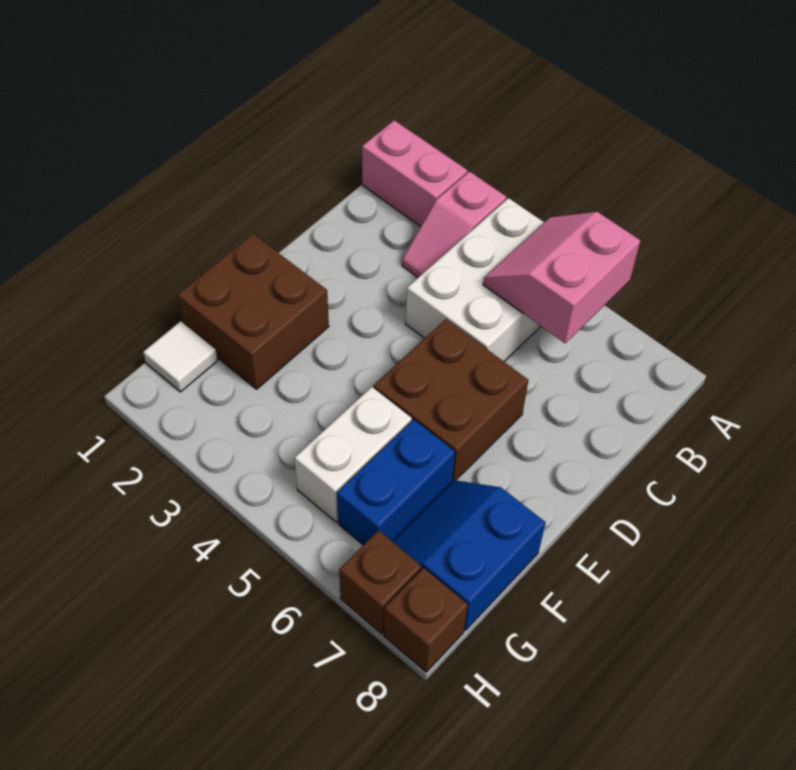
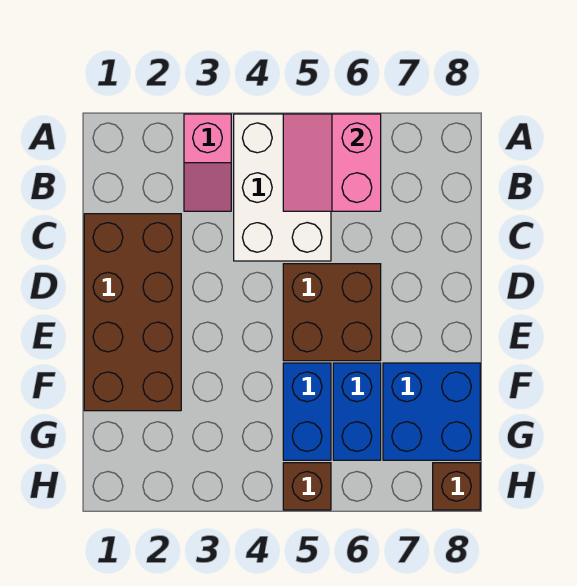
pink brick A1:A2 level 1 -> none
brown brick E1:F2 level 1 -> brown brick C1:F2 level 1
white brick F5:G5 level 1 -> blue brick F5:G5 level 1
blue slope F7:G8 level 1 top 8 -> blue brick F7:G8 level 1
white tile G1 level 1 -> none
brown brick H7 level 1 -> brown brick H5 level 1

